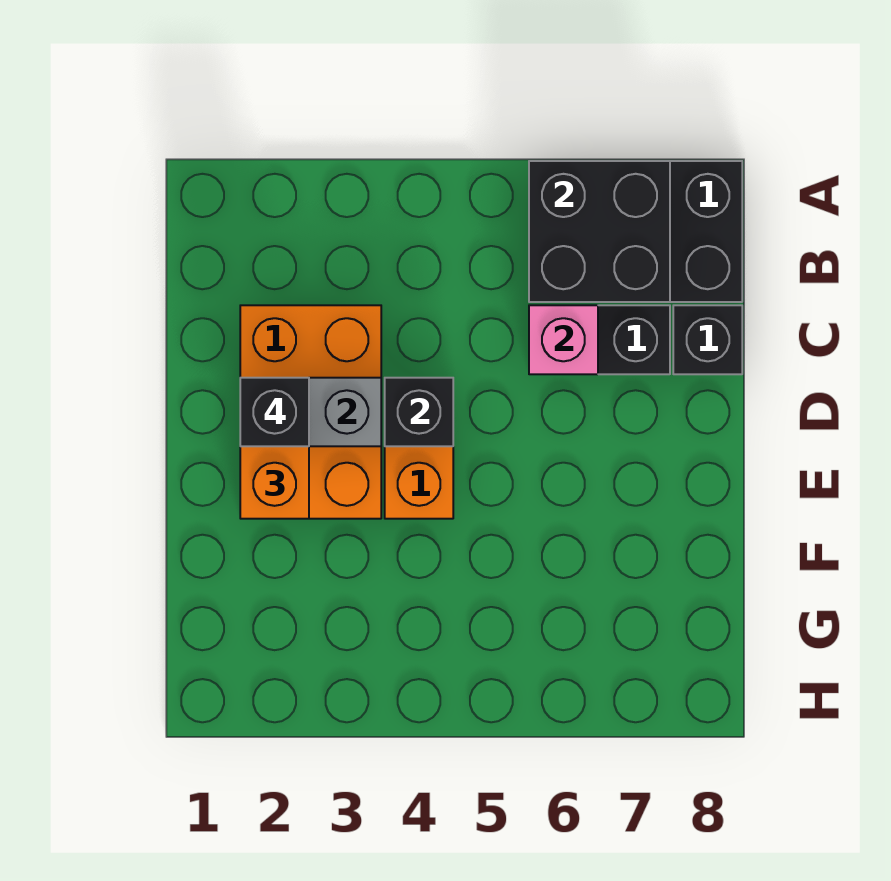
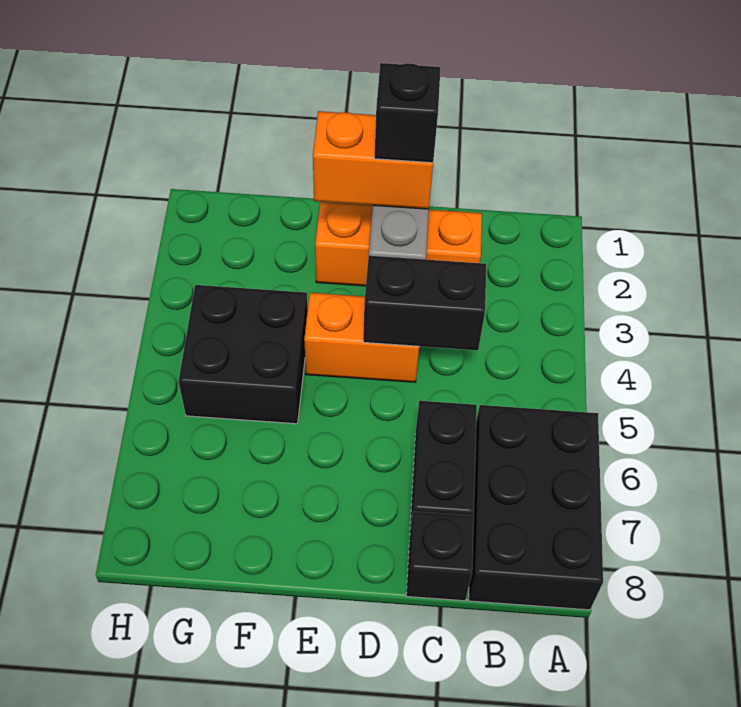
black brick A6:B7 level 2 -> black brick F4:G5 level 1
orange brick C2:E3 level 1 -> orange brick C2:E2 level 1
pink brick C6 level 2 -> none
black brick D4 level 2 -> black brick C4:D4 level 2

